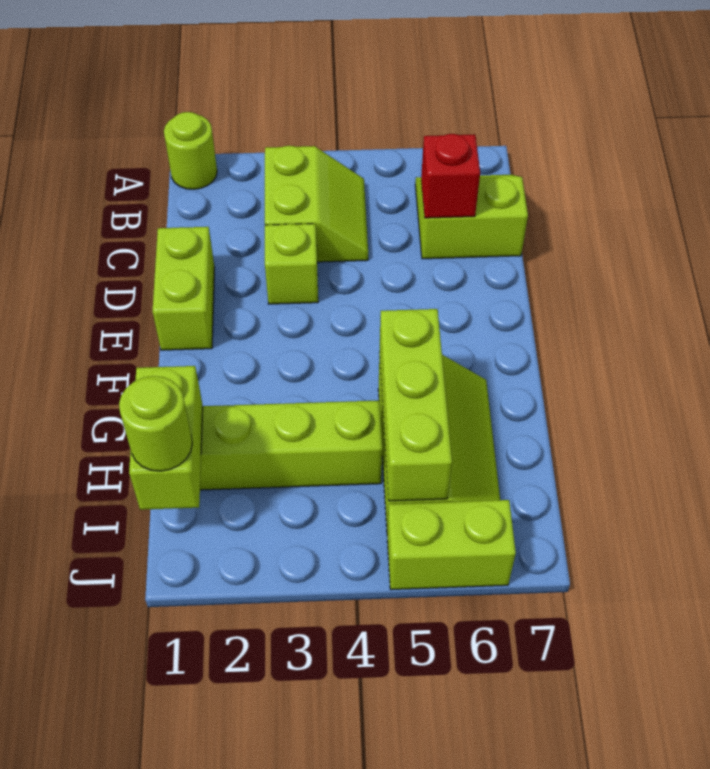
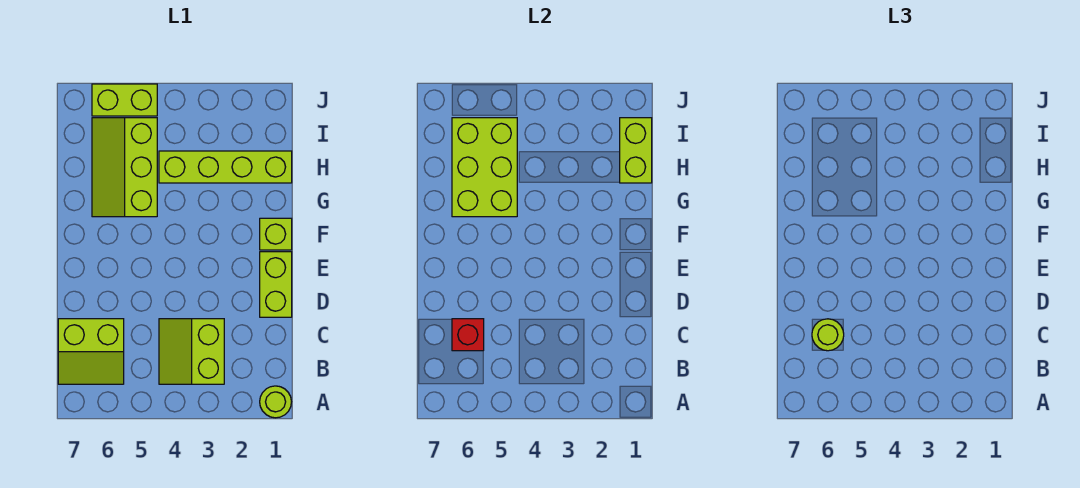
lime brick D3 level 1 -> lime brick F1 level 1
lime brick G5:I5 level 2 -> lime brick G5:I6 level 2
lime round brick I1 level 3 -> lime round brick C6 level 3

